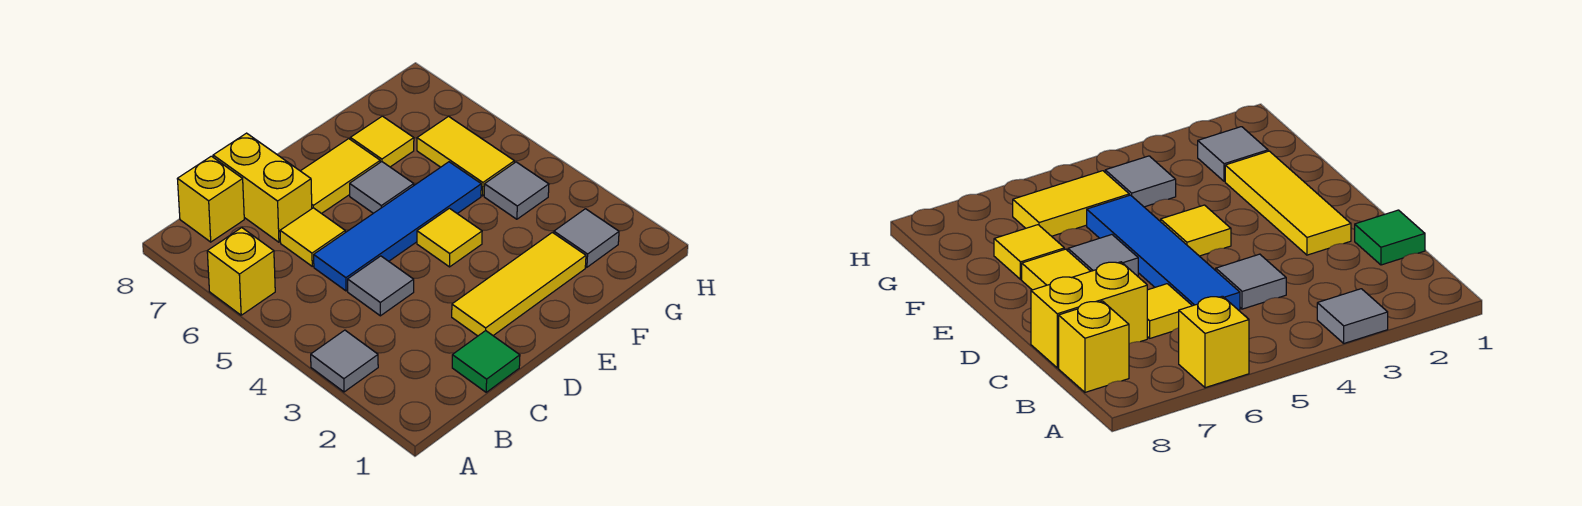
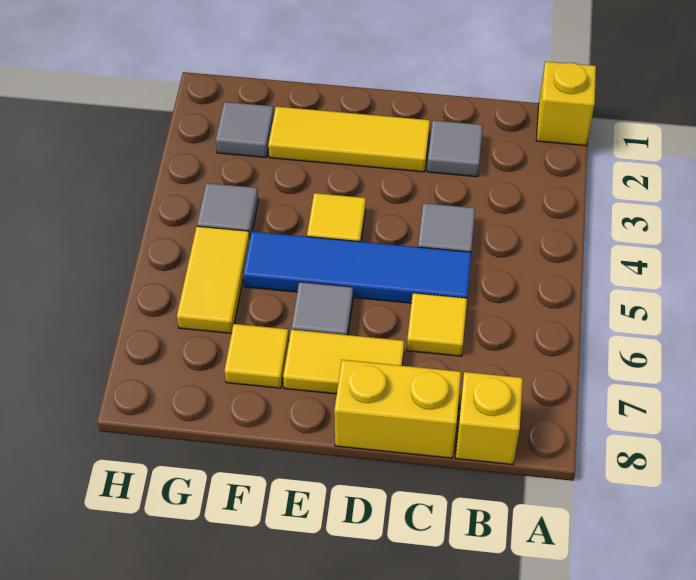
grey tile A3 level 1 -> grey tile C2 level 1
yellow brick A6 level 1 -> yellow brick A1 level 1
green tile C1 level 1 -> none
yellow brick C7:C8 level 1 -> yellow brick C8:D8 level 1

